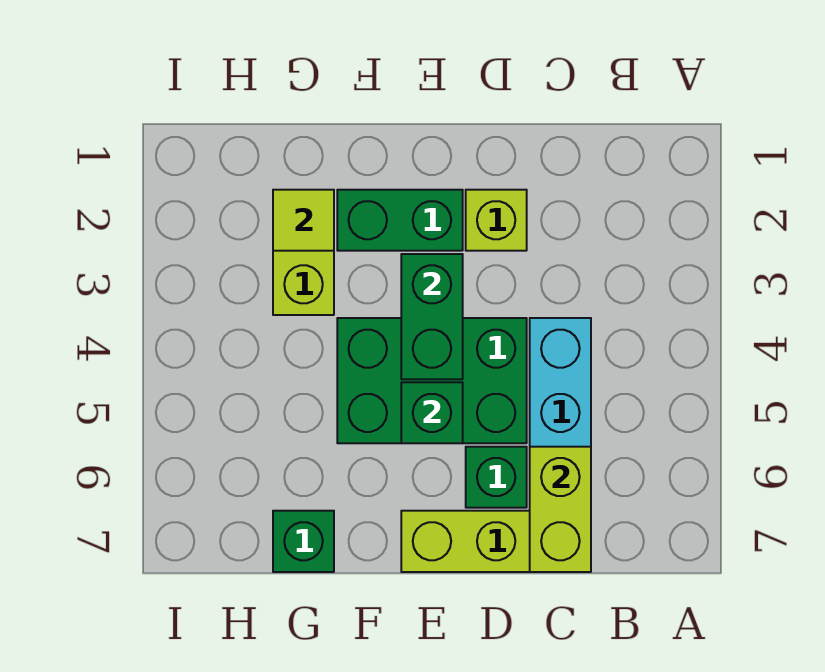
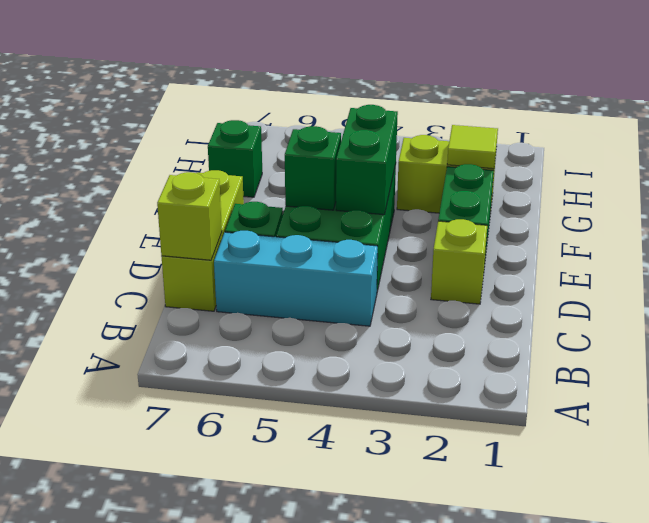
lime brick C6:C7 level 2 -> lime brick C7 level 2
green brick E3:E4 level 2 -> green brick E4:F4 level 2

